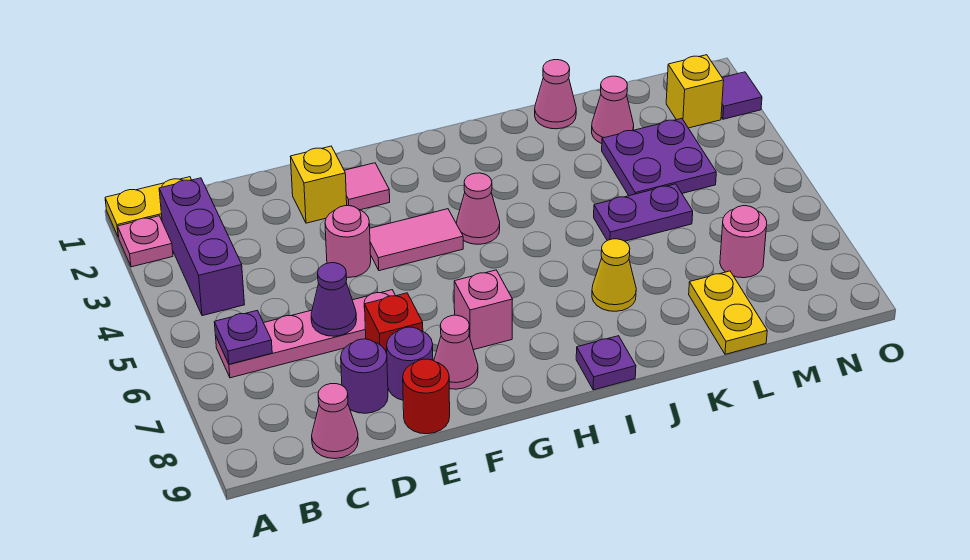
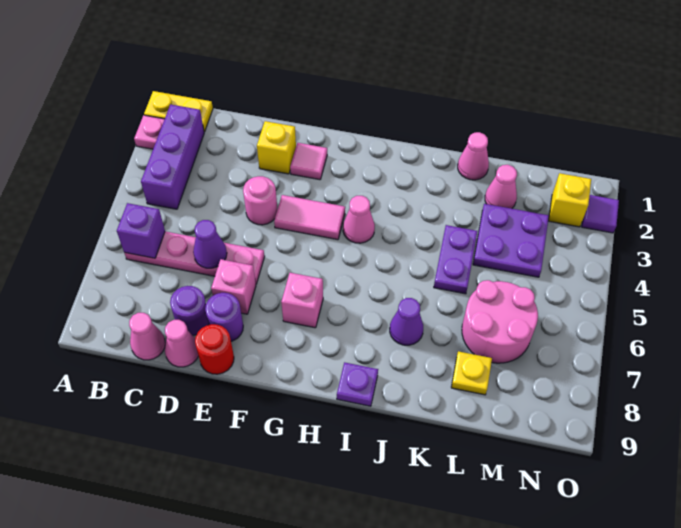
purple plate B6 level 2 -> purple brick B6 level 2
red brick E7 level 1 -> pink brick E7 level 1
pink cone F8 level 1 -> pink cone D9 level 1
yellow cone J7 level 1 -> purple cone J7 level 1
purple plate K5:L5 level 1 -> purple plate K4:K5 level 1
yellow plate L8:L9 level 1 -> yellow plate L8 level 1
pink round brick M7 level 1 -> pink round brick L6:M7 level 1

